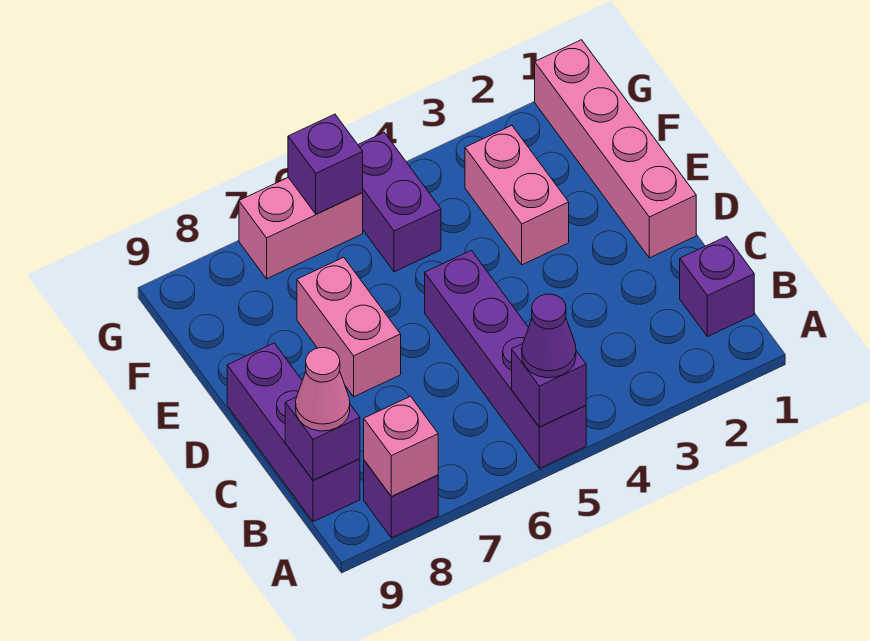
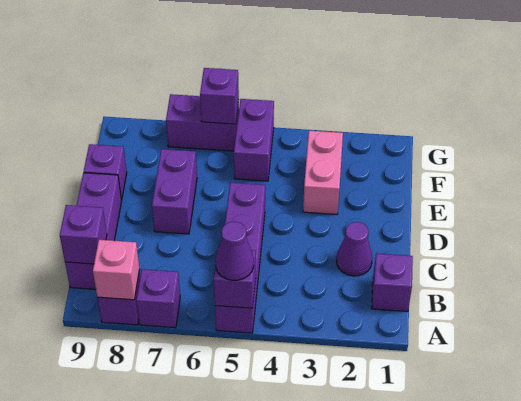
none -> purple brick A7 level 1
pink cone B9 level 3 -> none
none -> purple cone C2 level 1
pink brick D1:G1 level 1 -> none
pink brick D7:E7 level 1 -> purple brick D7:E7 level 1
none -> purple brick E9 level 1
pink brick G6:G7 level 1 -> purple brick G6:G7 level 1

